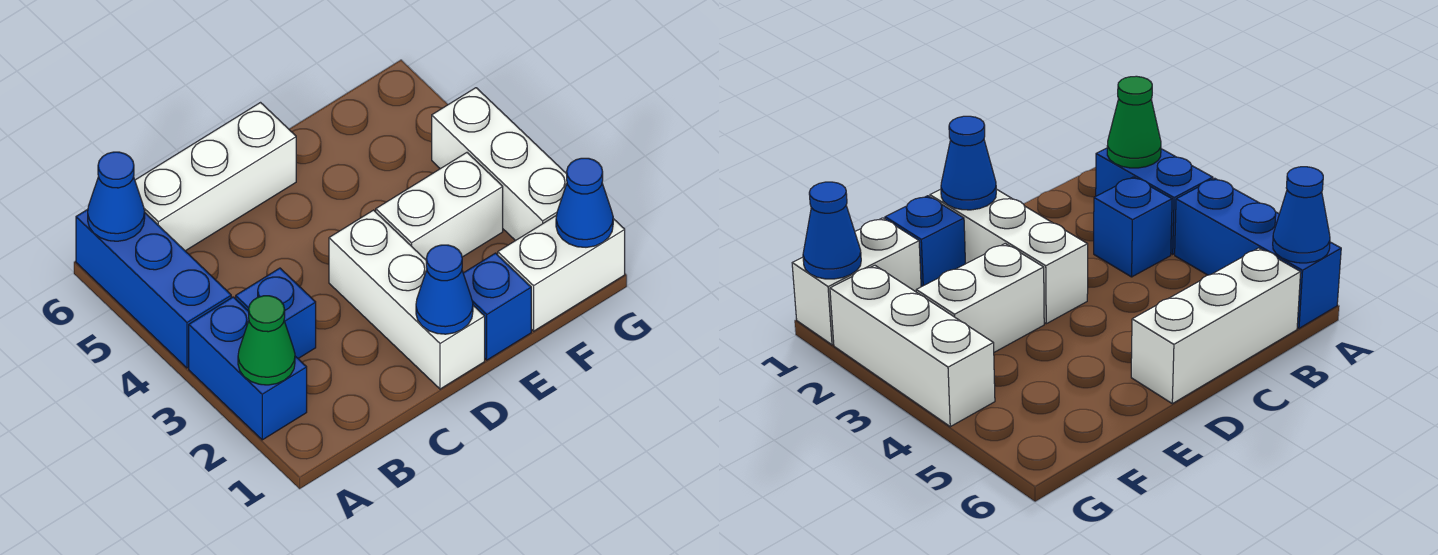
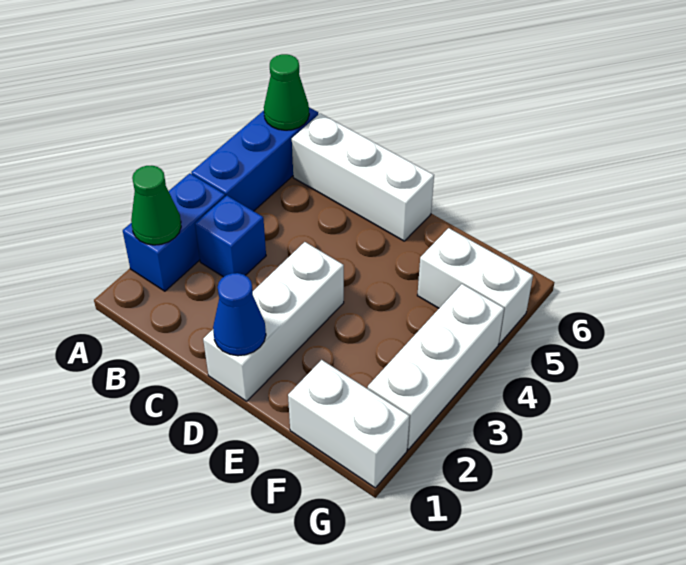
blue cone A6 level 2 -> green cone A6 level 2
blue brick E1 level 1 -> none
white brick E3:F3 level 1 -> white brick F5:G5 level 1
blue cone G1 level 2 -> none

